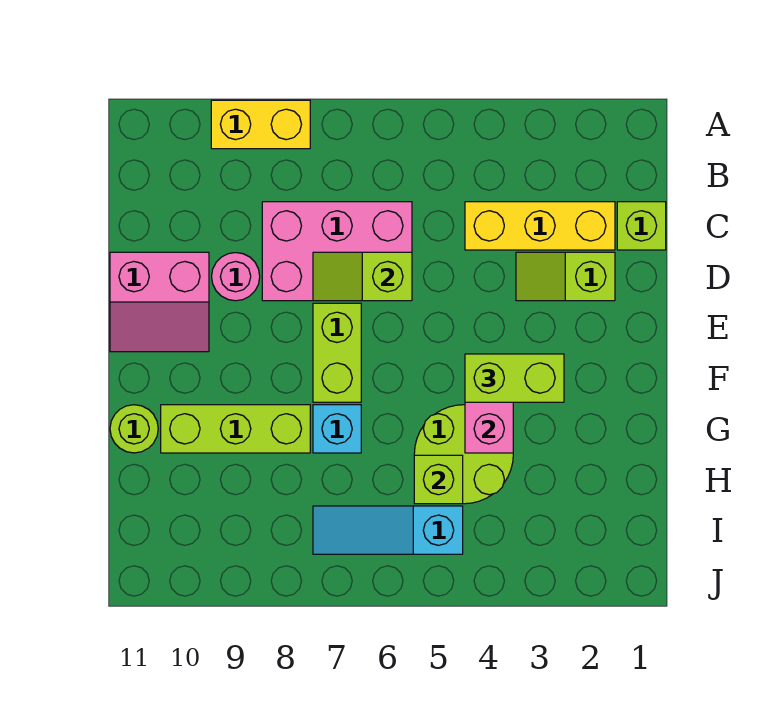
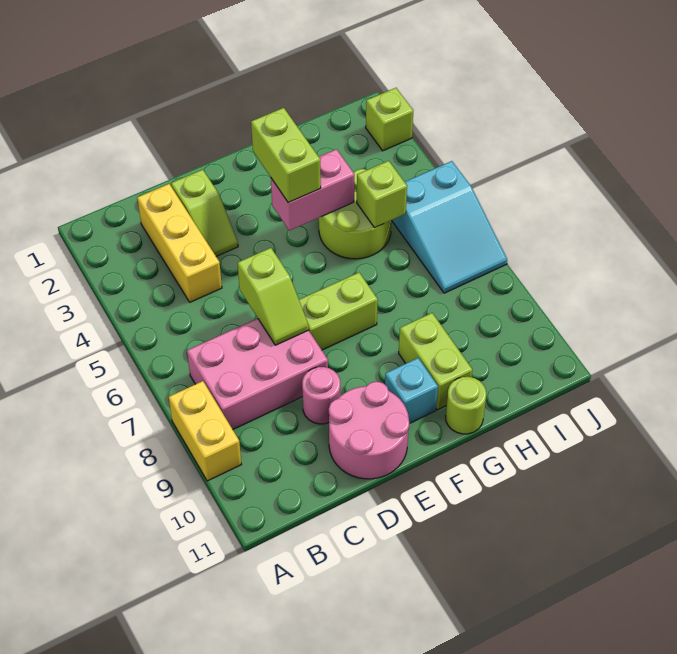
lime brick C1 level 1 -> lime brick J2 level 1
pink brick C6:D8 level 1 -> pink brick B7:D8 level 1
pink slope D10:E11 level 1 top D -> pink round brick D10:E11 level 1
cyan brick G7 level 1 -> cyan brick F10 level 1
lime brick G8:G10 level 1 -> lime brick G9:G10 level 1
cyan slope I5:I7 level 1 top 5 -> cyan slope I5:J7 level 1 top 5

